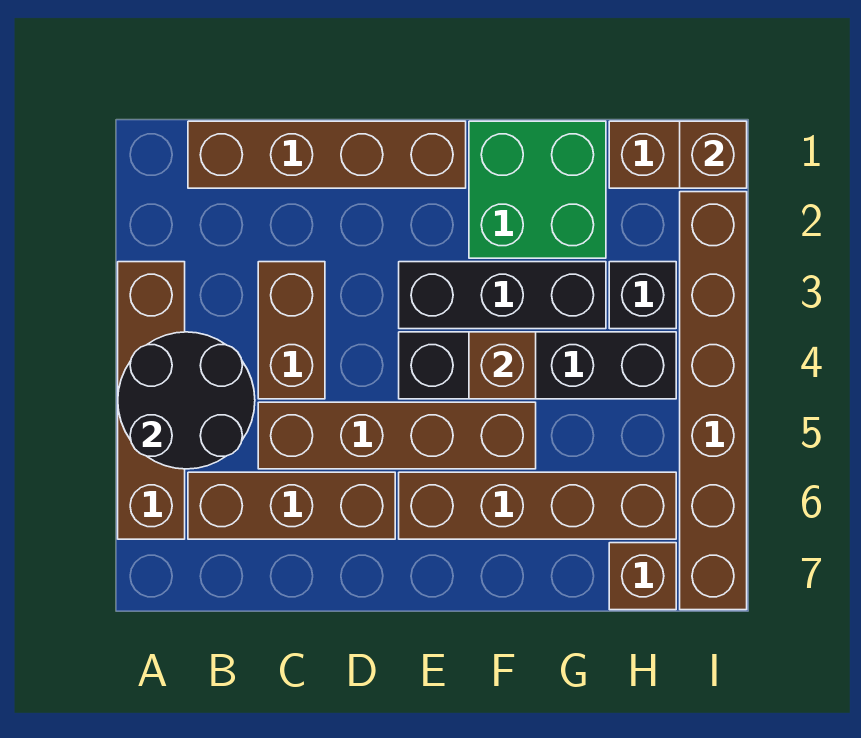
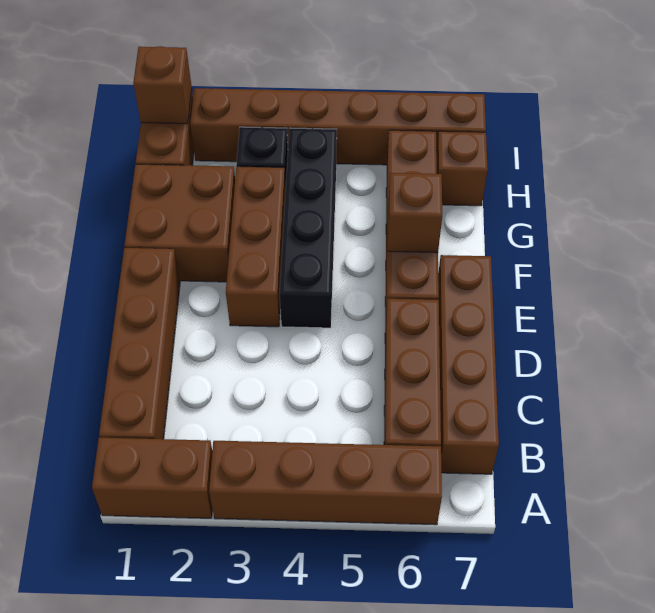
black round brick A4:B5 level 2 -> none
brown brick C3:C4 level 1 -> brown brick A1:A2 level 1
brown brick C5:F5 level 1 -> brown brick B7:E7 level 1
black brick E3:G3 level 1 -> brown brick E3:G3 level 1
green brick F1:G2 level 1 -> brown brick F1:G2 level 1
brown brick F4 level 2 -> brown brick F6 level 2

